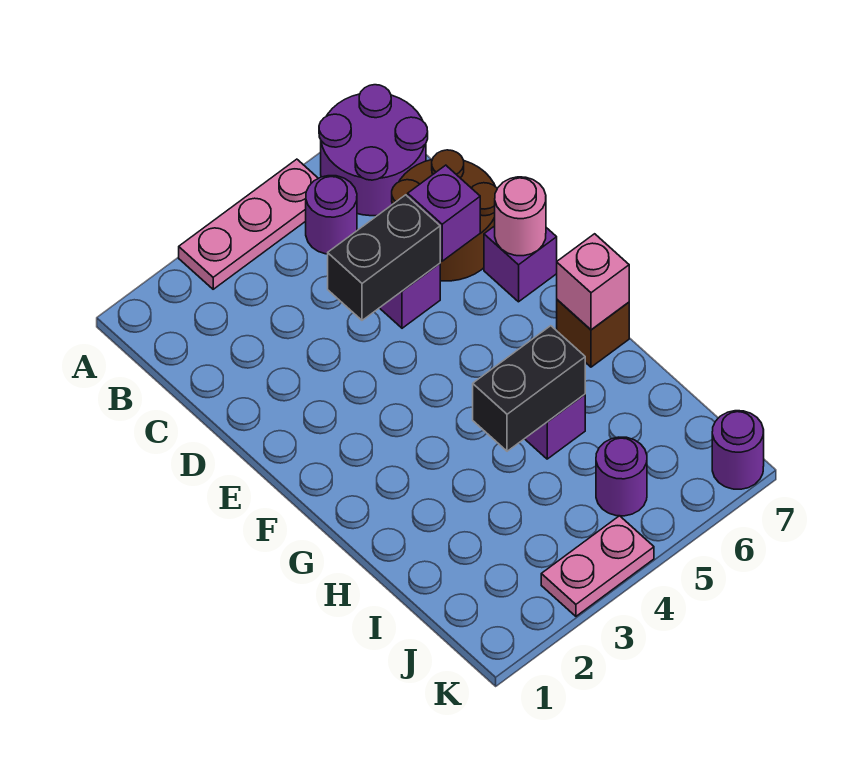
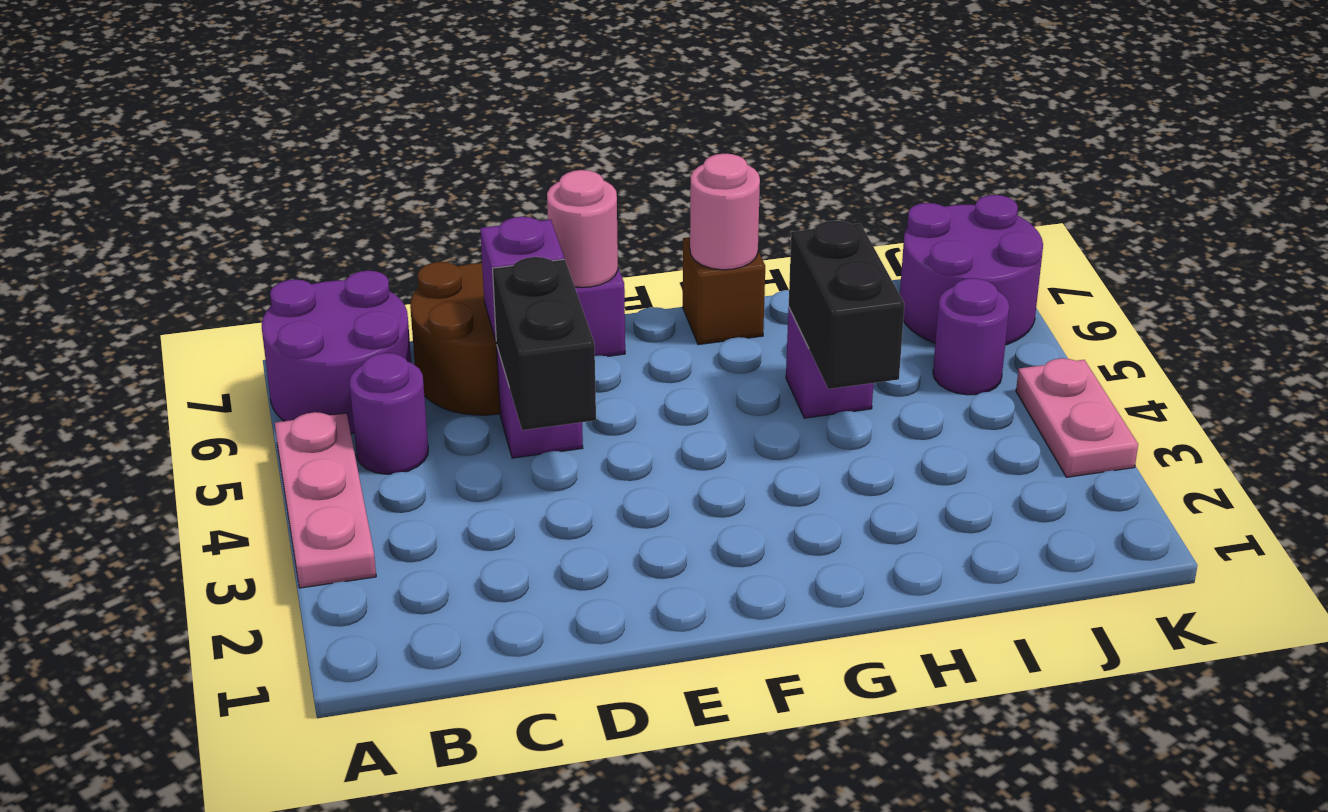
pink brick G7 level 2 -> pink round brick G7 level 2
purple round brick K7 level 1 -> purple round brick J6:K7 level 1

